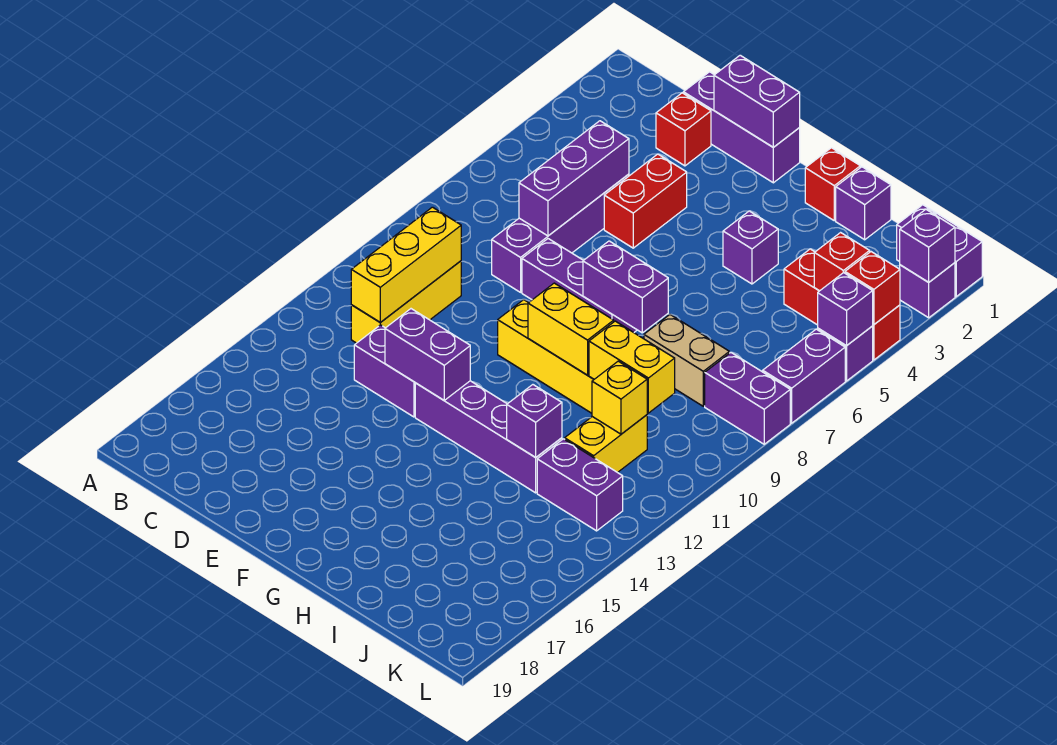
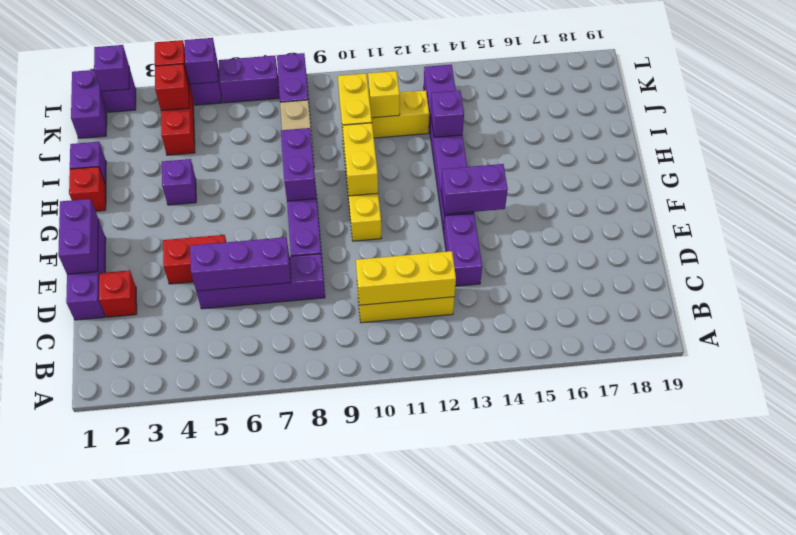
purple brick E13:F13 level 2 -> purple brick F13:F14 level 2

